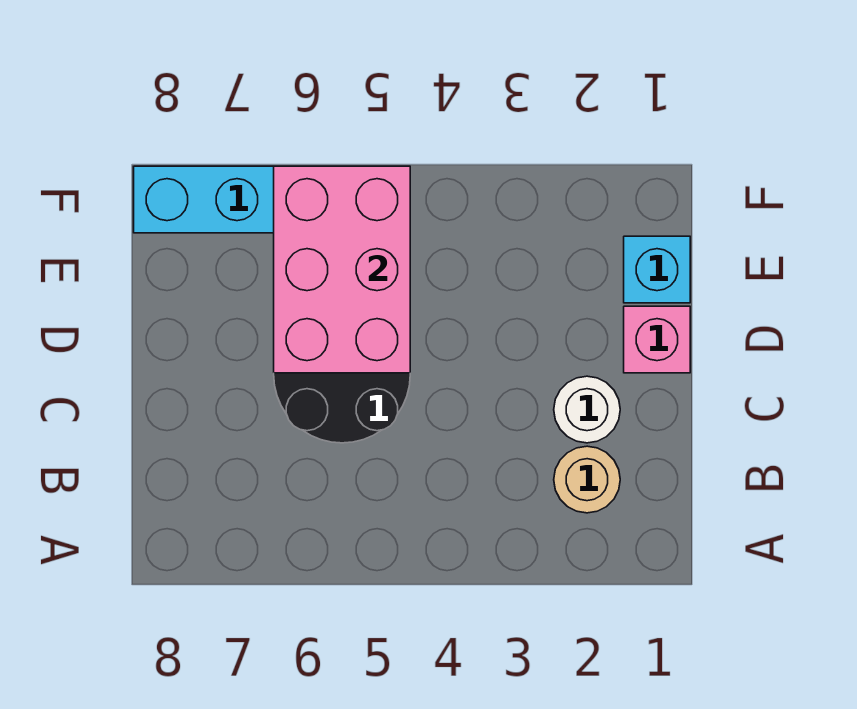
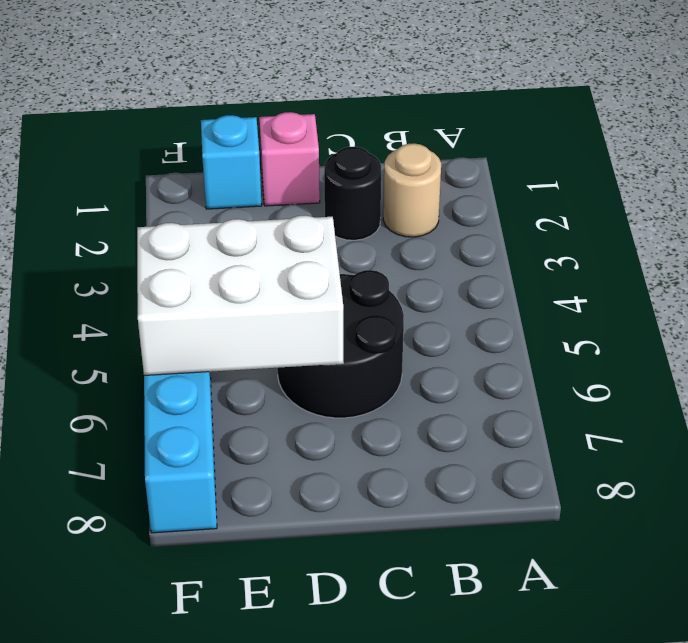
white round brick C2 level 1 -> black round brick C2 level 1
pink brick D5:F6 level 2 -> white brick D5:F6 level 2

